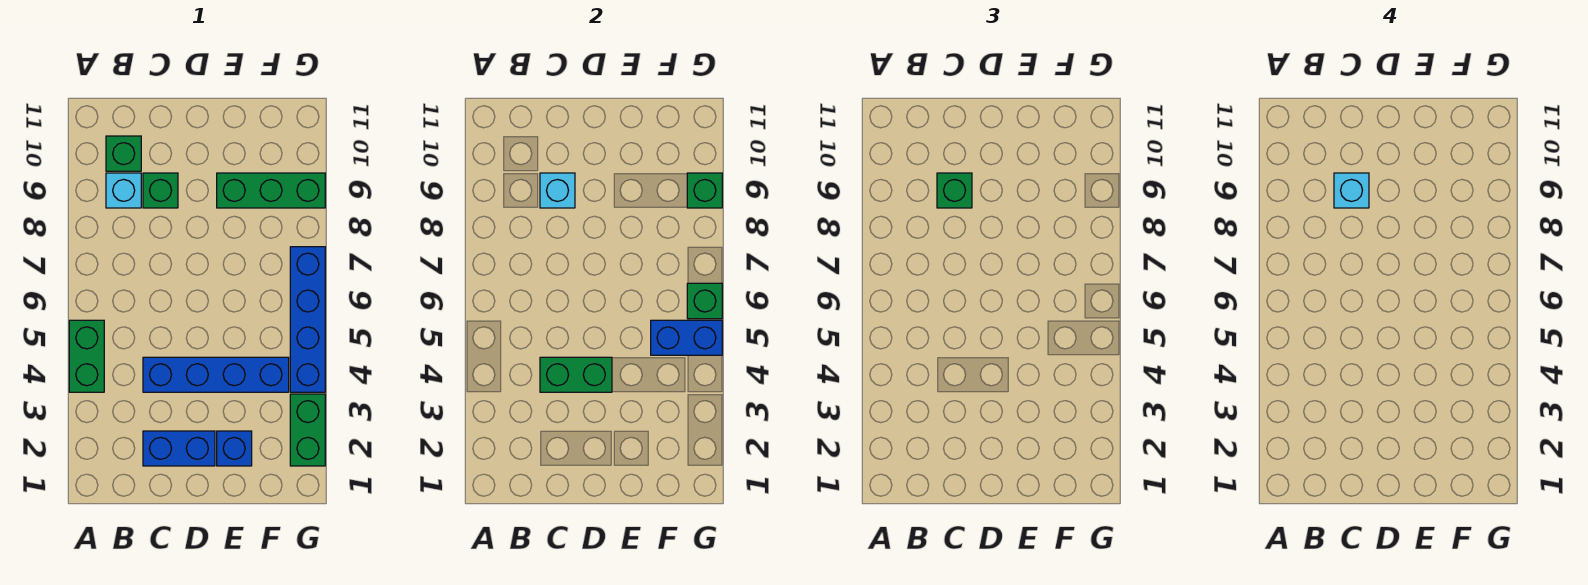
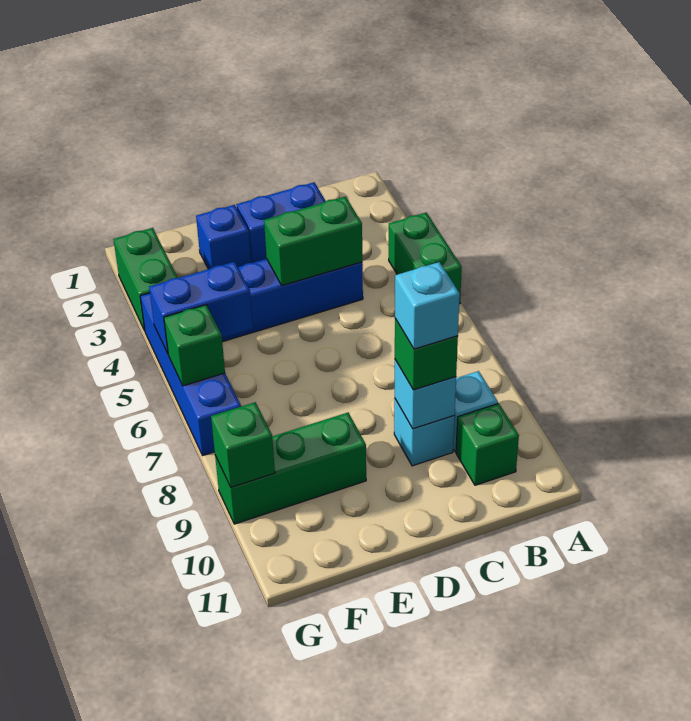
green brick C9 level 1 -> cyan brick C9 level 1

